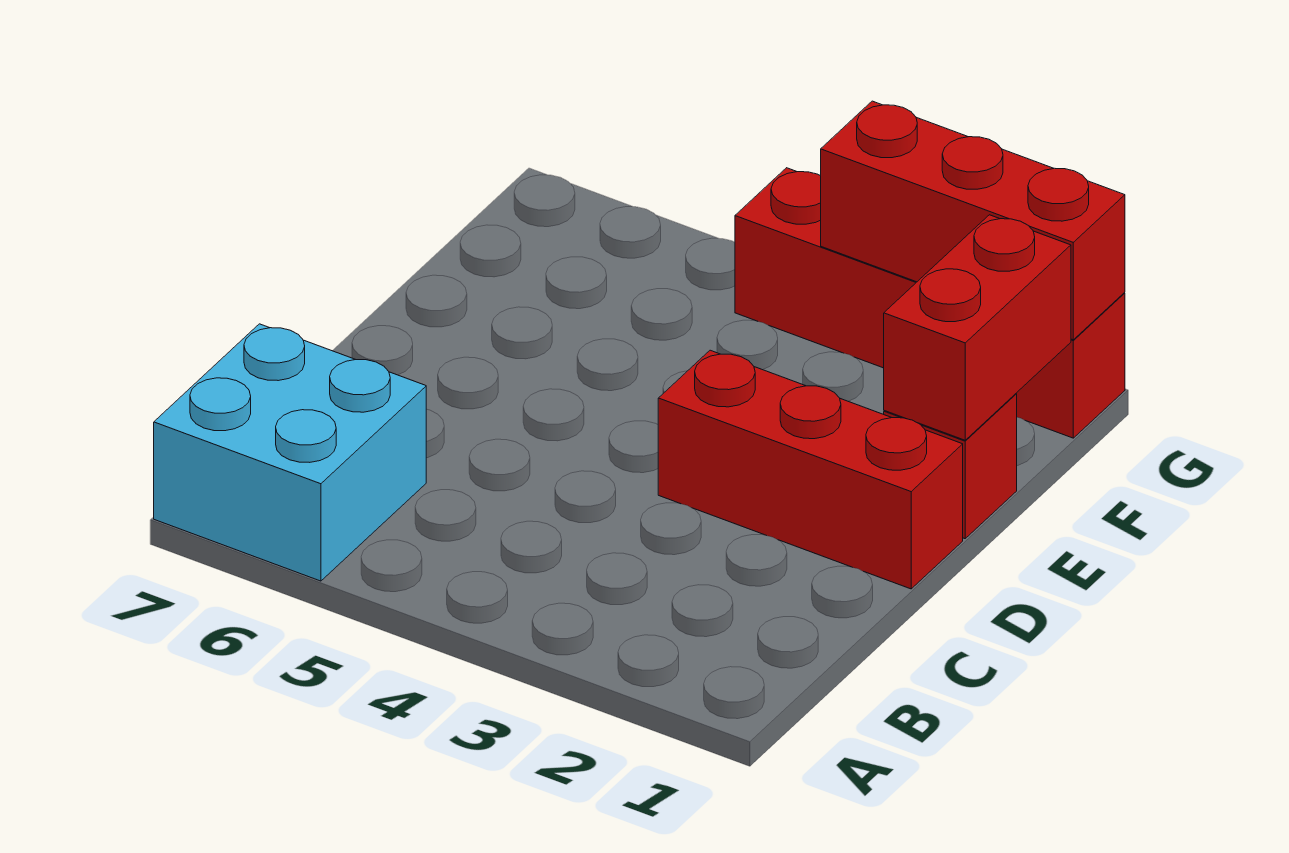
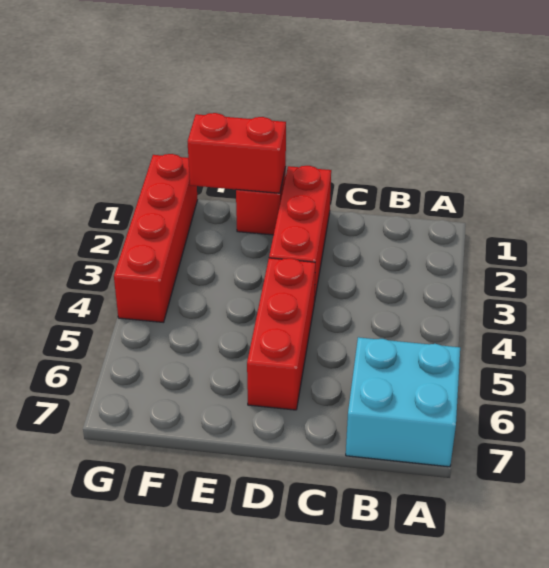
red brick G1:G3 level 2 -> red brick D4:D6 level 1

